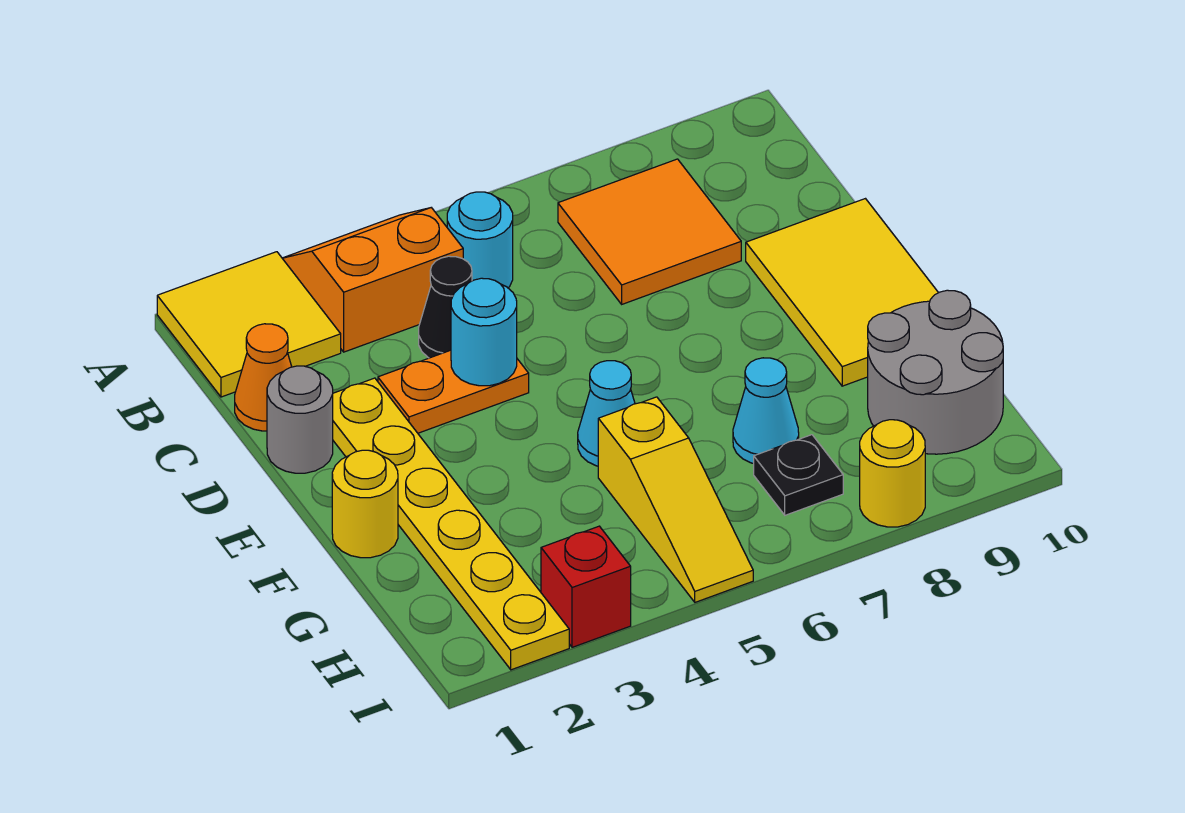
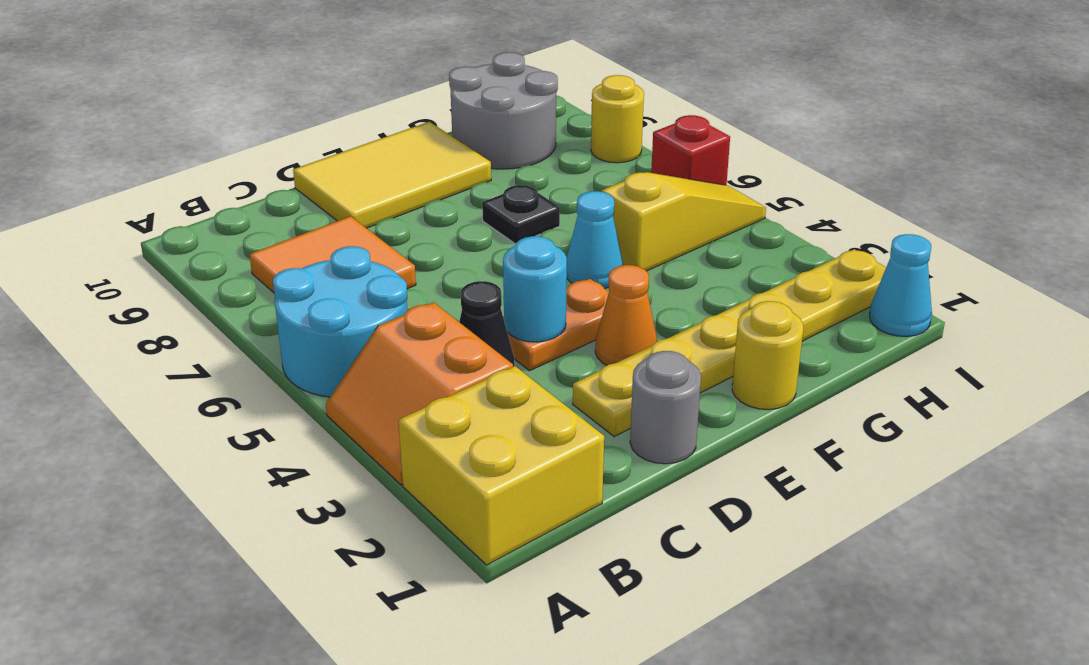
yellow tile A1:B2 level 1 -> yellow brick A1:B2 level 1
cyan round brick B5 level 1 -> cyan round brick A5:B6 level 1
orange cone C1 level 1 -> orange cone E3 level 1
orange plate D3:D4 level 1 -> orange plate D4:E4 level 1
cyan cone G7 level 1 -> cyan cone I1 level 1
black plate H7 level 1 -> black plate F7 level 1
red brick I3 level 1 -> red brick I6 level 1

